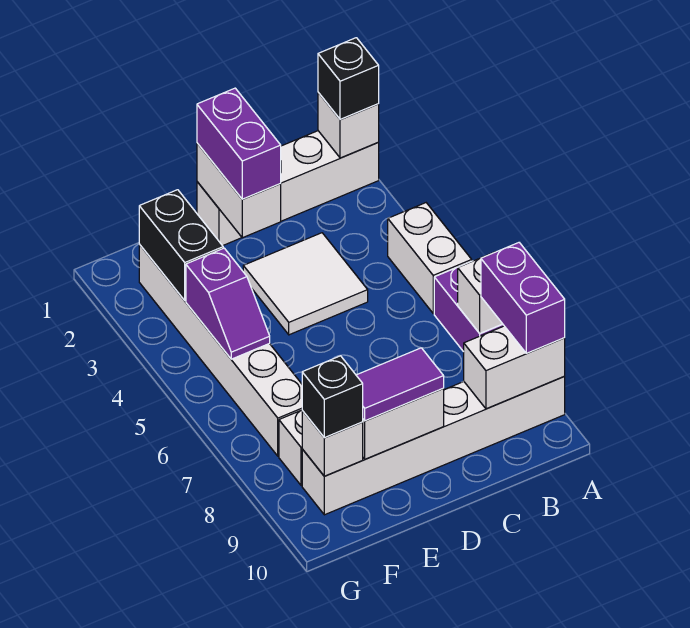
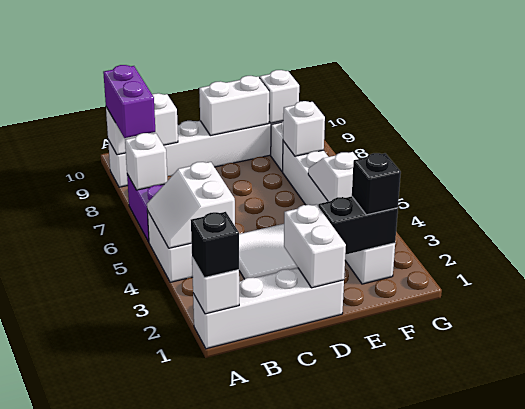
none -> white slope A4:B5 level 2 top B
purple brick D1:D2 level 3 -> none
purple tile D9:E9 level 3 -> none
black brick F2:F3 level 2 -> black brick E2:F2 level 2
purple slope F4:F5 level 2 top 4 -> white slope F4:F5 level 2 top 4
none -> white brick F7 level 2
black brick F9 level 3 -> black brick F2 level 3

